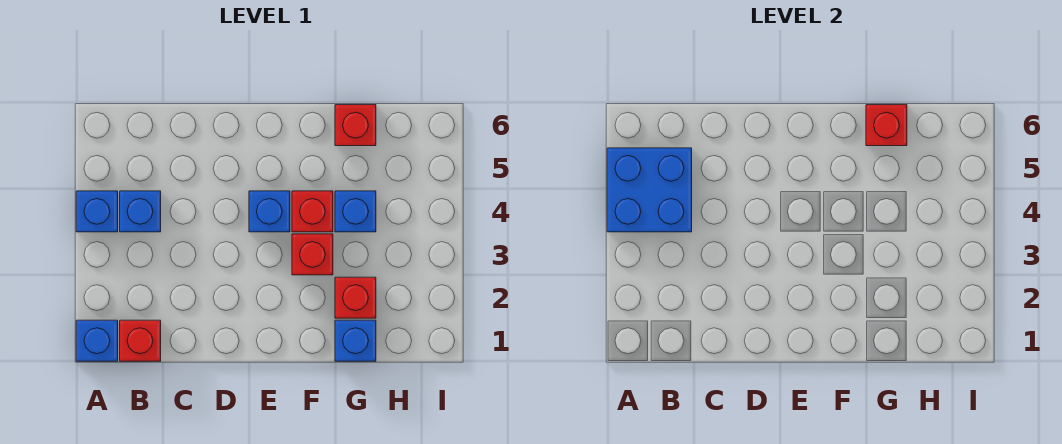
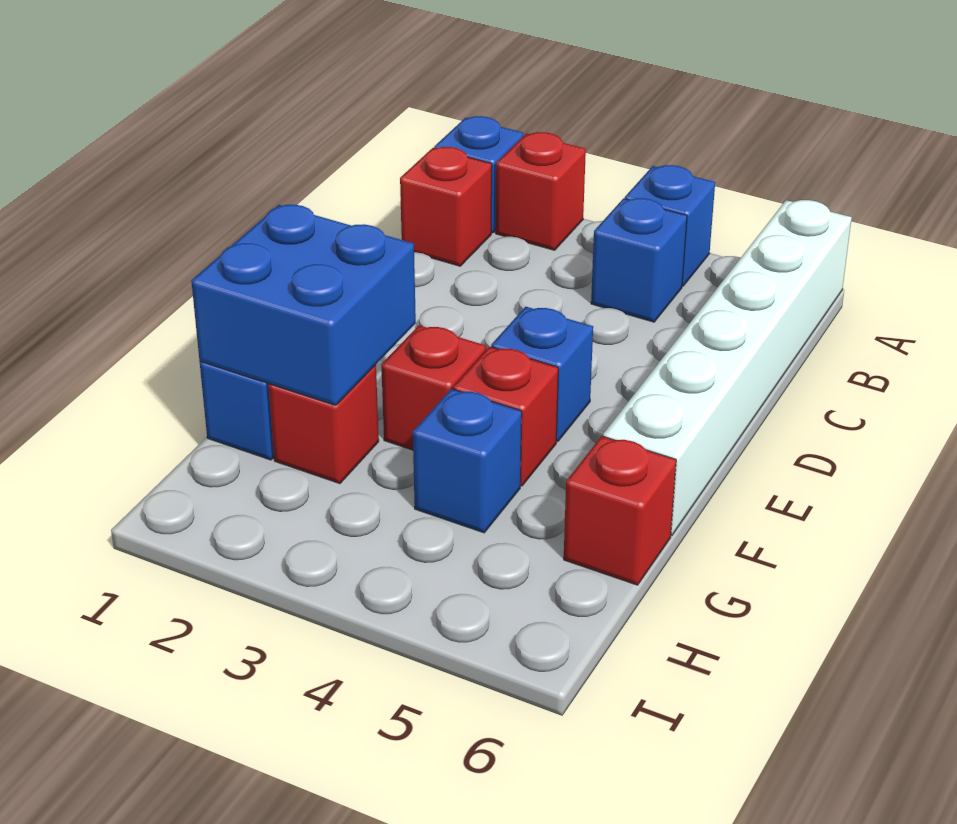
blue brick A4:B5 level 2 -> blue brick F1:G2 level 2
none -> white brick A6:F6 level 1
red brick G6 level 2 -> red brick A2 level 1

